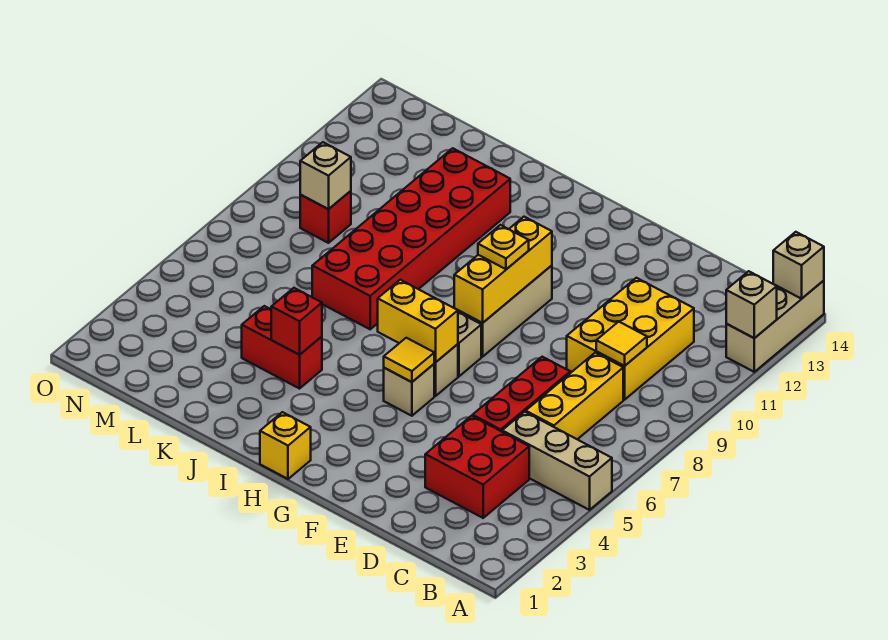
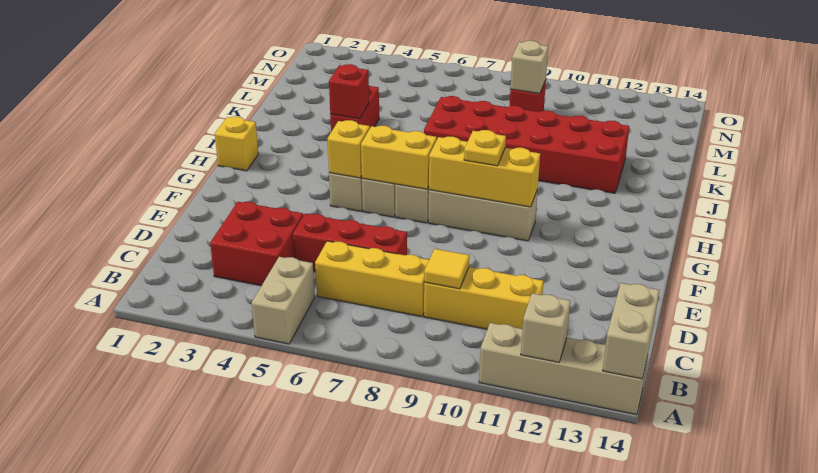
tan brick A5:C5 level 1 -> tan brick A5:B5 level 1
tan brick A12:A14 level 1 -> tan brick A11:A14 level 1
tan brick A14 level 2 -> tan brick A14:B14 level 2
yellow brick C9:D11 level 1 -> yellow brick C9:C11 level 1
yellow tile G5 level 2 -> yellow brick G5 level 2
yellow brick G6:H6 level 2 -> yellow brick G6:G7 level 2

